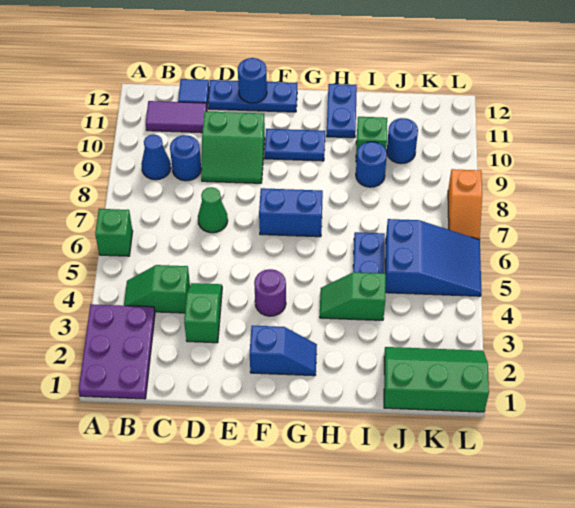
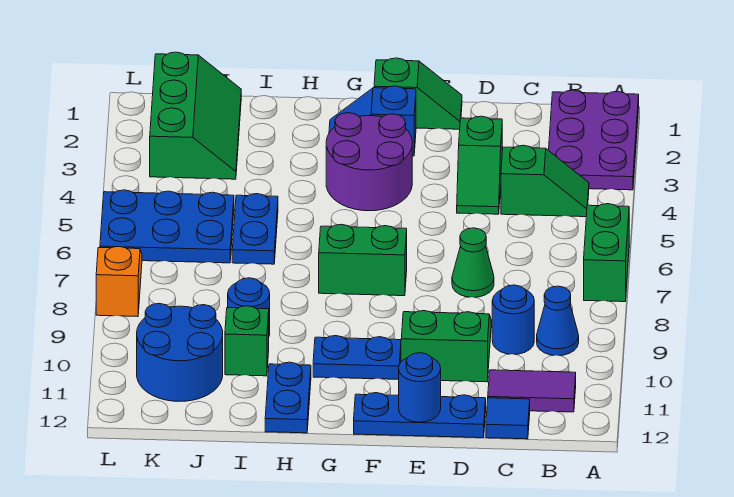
green brick A6 level 1 -> green brick A6:A7 level 1
purple round brick F4 level 1 -> purple round brick F3:G4 level 1
blue brick F7:G7 level 1 -> green brick F7:G7 level 1
green slope H4:I4 level 1 top I -> green slope E1:F1 level 1 top F
green slope J1:L2 level 1 top 1 -> green slope J1:K3 level 1 top K
blue slope J5:L6 level 1 top J -> blue plate J5:L6 level 1
blue round brick J10 level 1 -> blue round brick J10:K11 level 1

